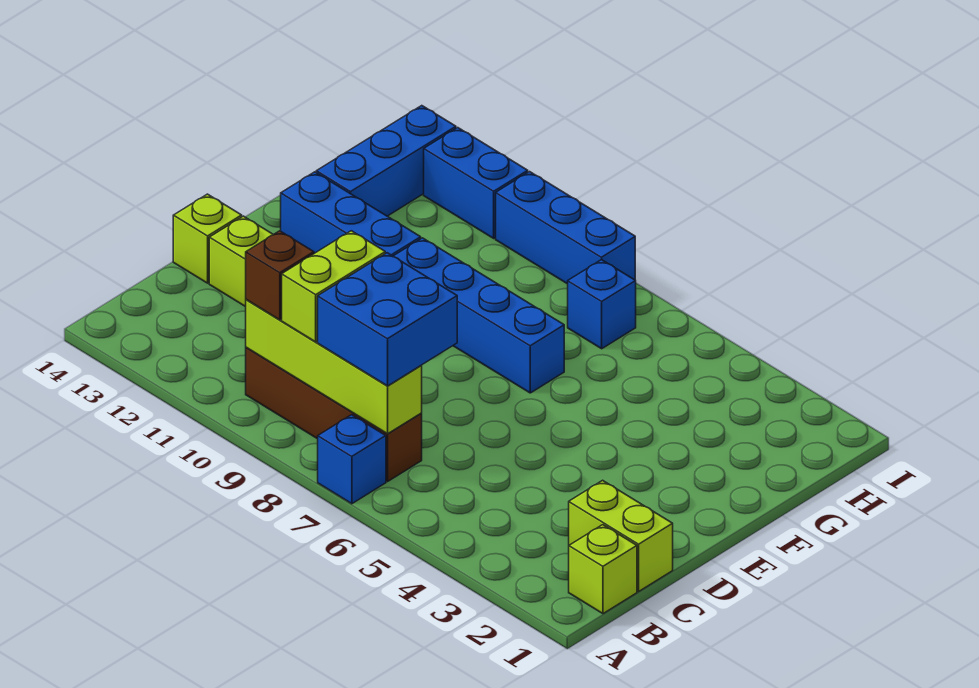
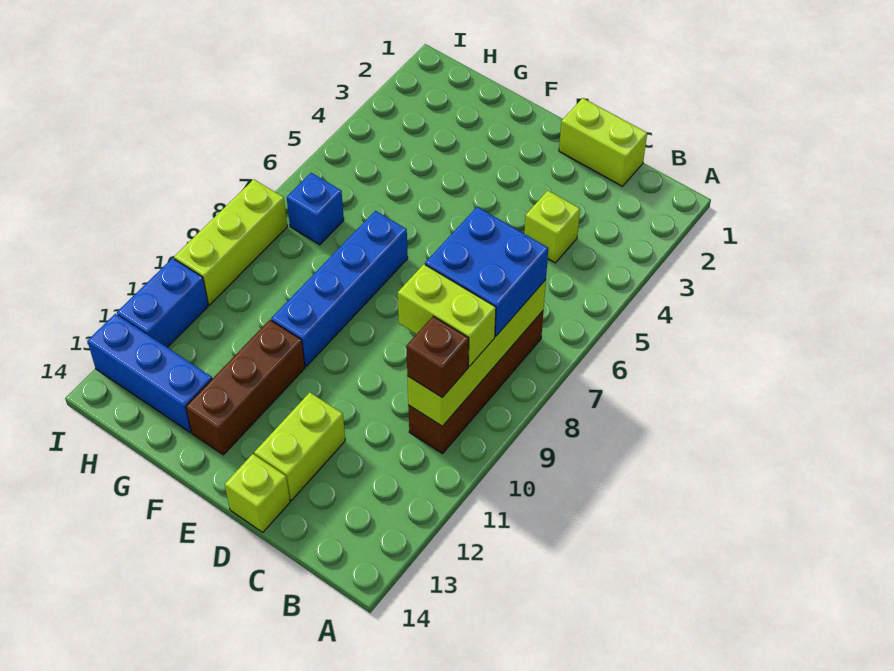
blue brick A7 level 1 -> none
lime brick B1 level 1 -> lime brick C4 level 1
lime brick C1:C2 level 1 -> lime brick C1:D1 level 1
blue brick F11:F13 level 1 -> brown brick F11:F13 level 1
blue brick I8:I10 level 1 -> lime brick I8:I10 level 1

